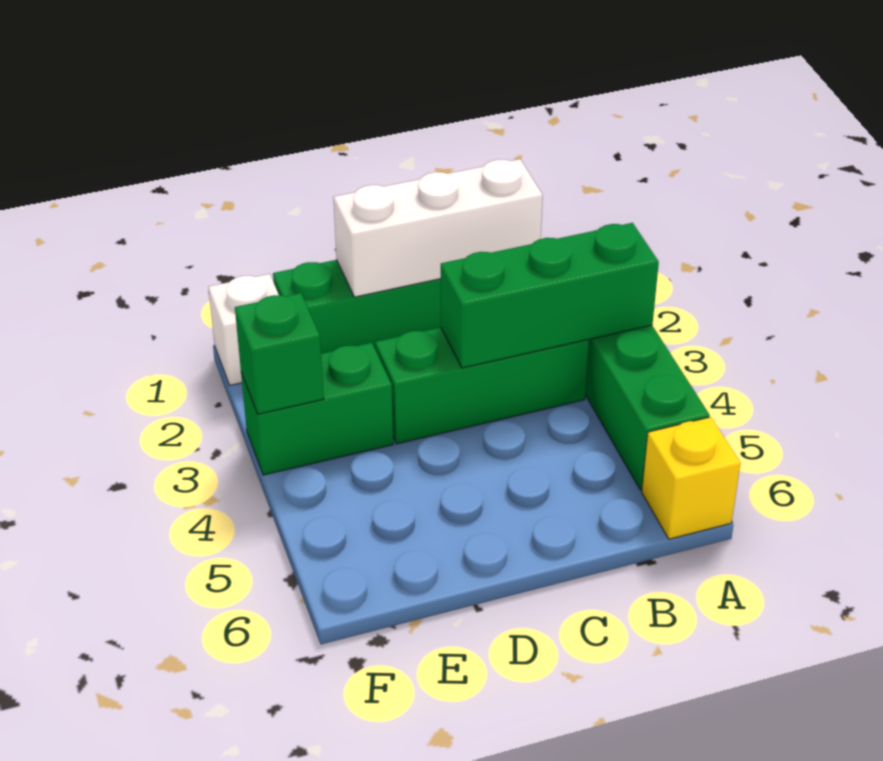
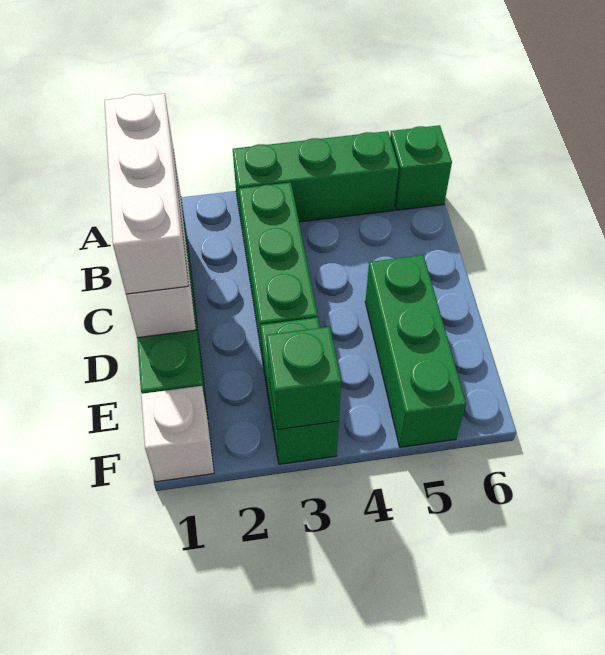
green brick A3:C3 level 2 -> green brick D5:F5 level 1
yellow brick A6 level 1 -> green brick A6 level 1
none -> white brick B1:D1 level 3

